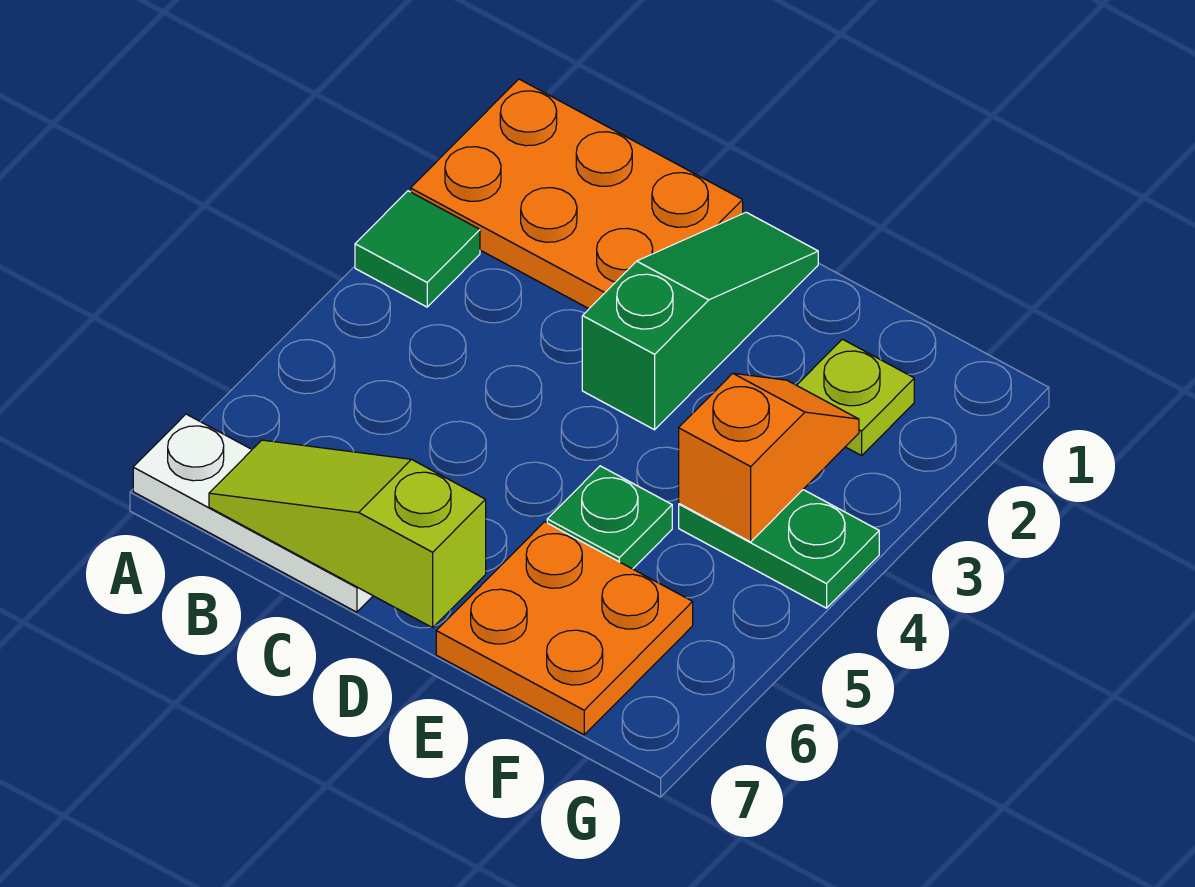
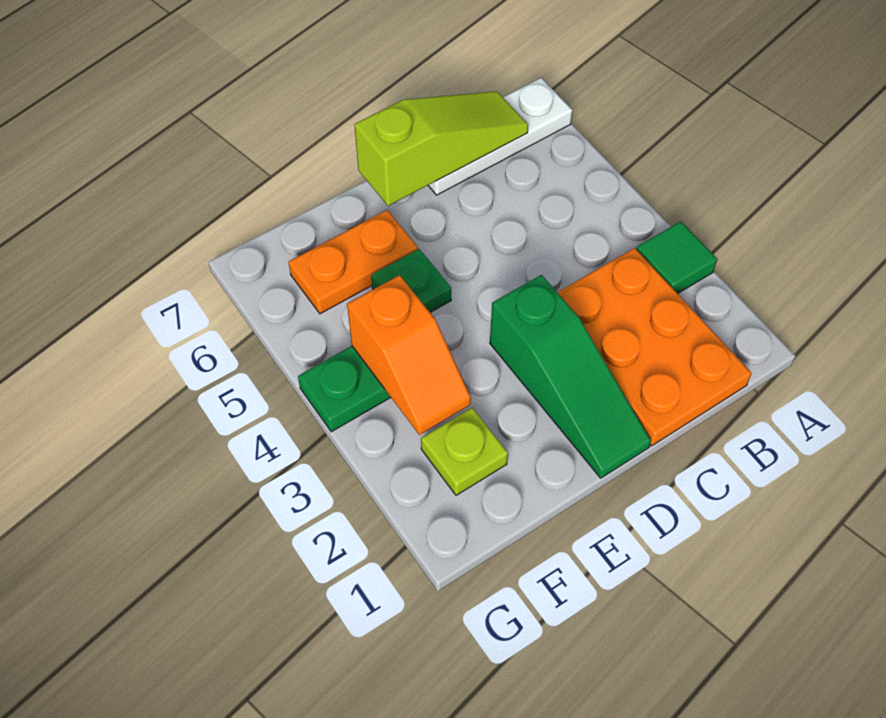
orange plate A1:C2 level 1 -> orange plate B1:C3 level 1
orange plate E6:F7 level 1 -> orange plate E6:F6 level 1

